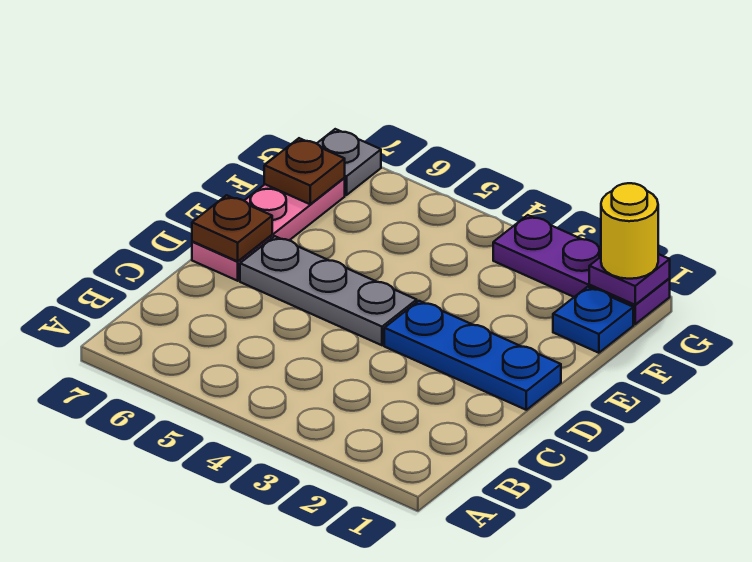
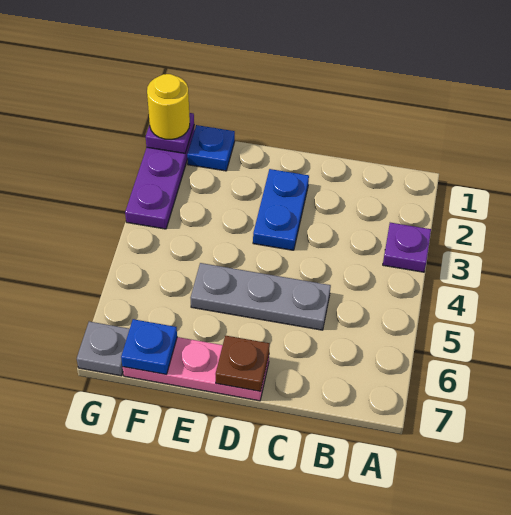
none -> purple plate A3 level 1
blue plate D1:D3 level 1 -> blue plate D2:D3 level 1
grey plate D4:D6 level 1 -> grey plate C5:E5 level 1
brown plate F7 level 2 -> blue plate F7 level 2

